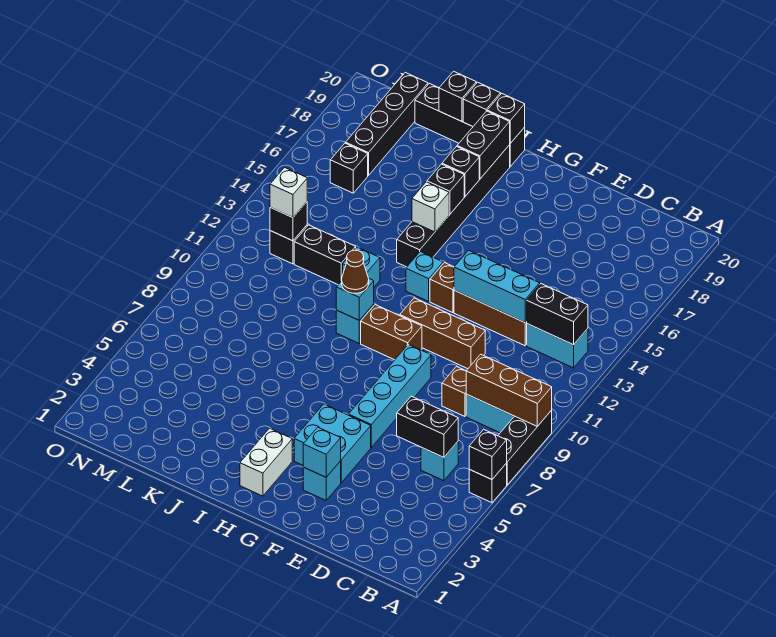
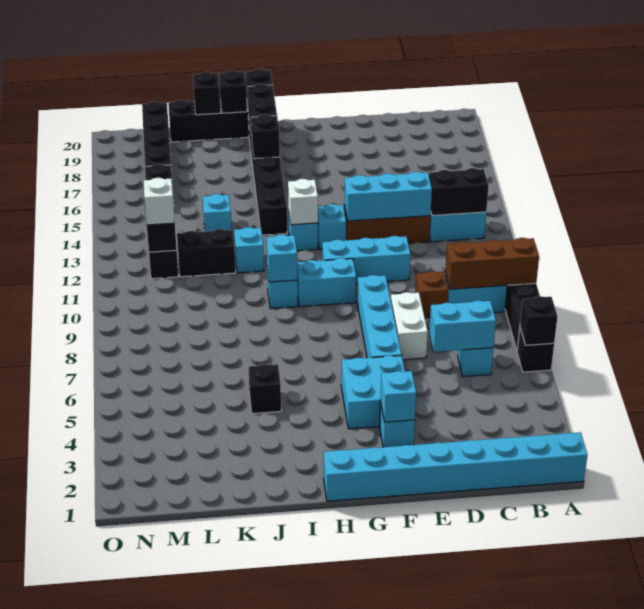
none -> cyan brick A1:H1 level 1
black brick C6:D6 level 2 -> cyan brick C6:D6 level 2
brown brick E11:G11 level 1 -> cyan brick E11:G11 level 1
brown brick G10:H10 level 1 -> cyan brick G10:H10 level 1
brown brick G13 level 1 -> cyan brick G13 level 1
white brick H2:H3 level 1 -> white brick E7:E8 level 1
brown cone I10 level 3 -> none
white brick I15 level 2 -> white brick H13 level 2
black brick I16 level 2 -> black brick J5 level 1
none -> cyan brick K14 level 1

